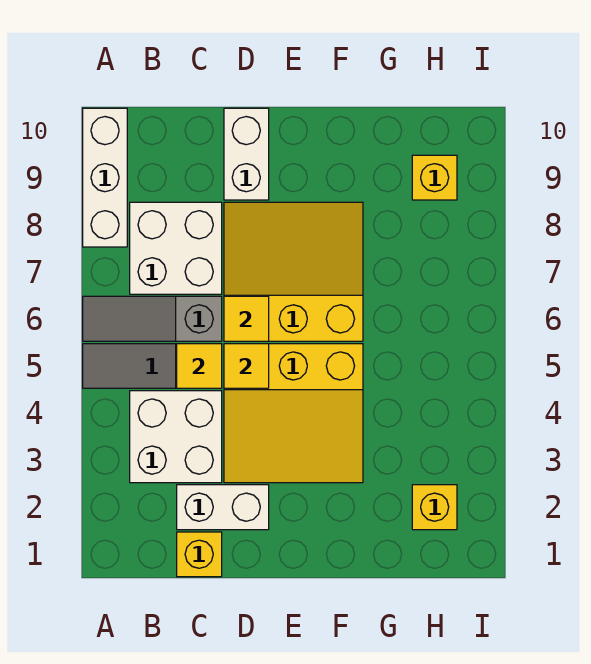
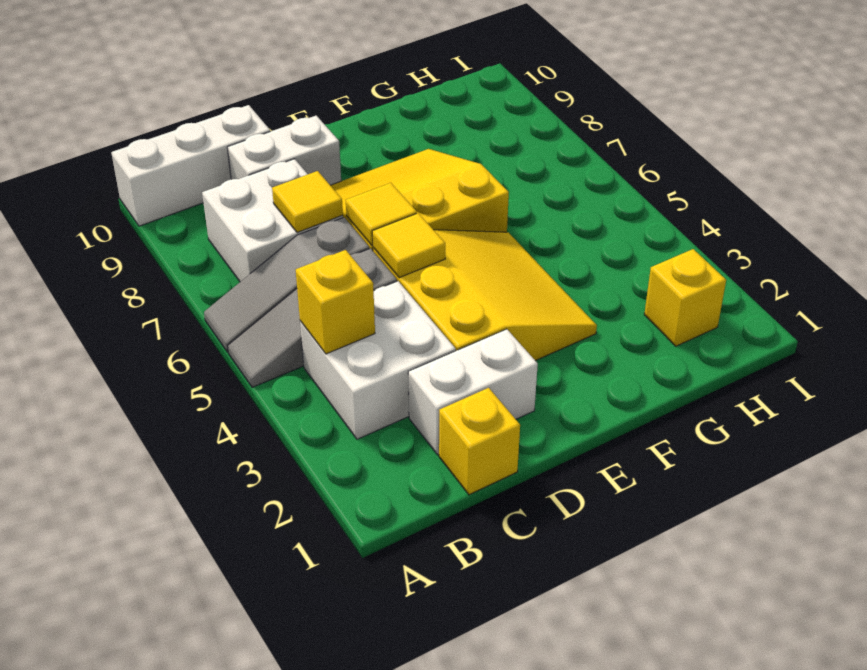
white brick A8:A10 level 1 -> white brick A10:C10 level 1
yellow tile C5 level 2 -> yellow tile C7 level 2
yellow slope D3:F5 level 1 top 5 -> yellow slope D3:F5 level 1 top D
white brick D9:D10 level 1 -> white brick C9:D9 level 1
yellow brick H9 level 1 -> yellow brick B4 level 2

